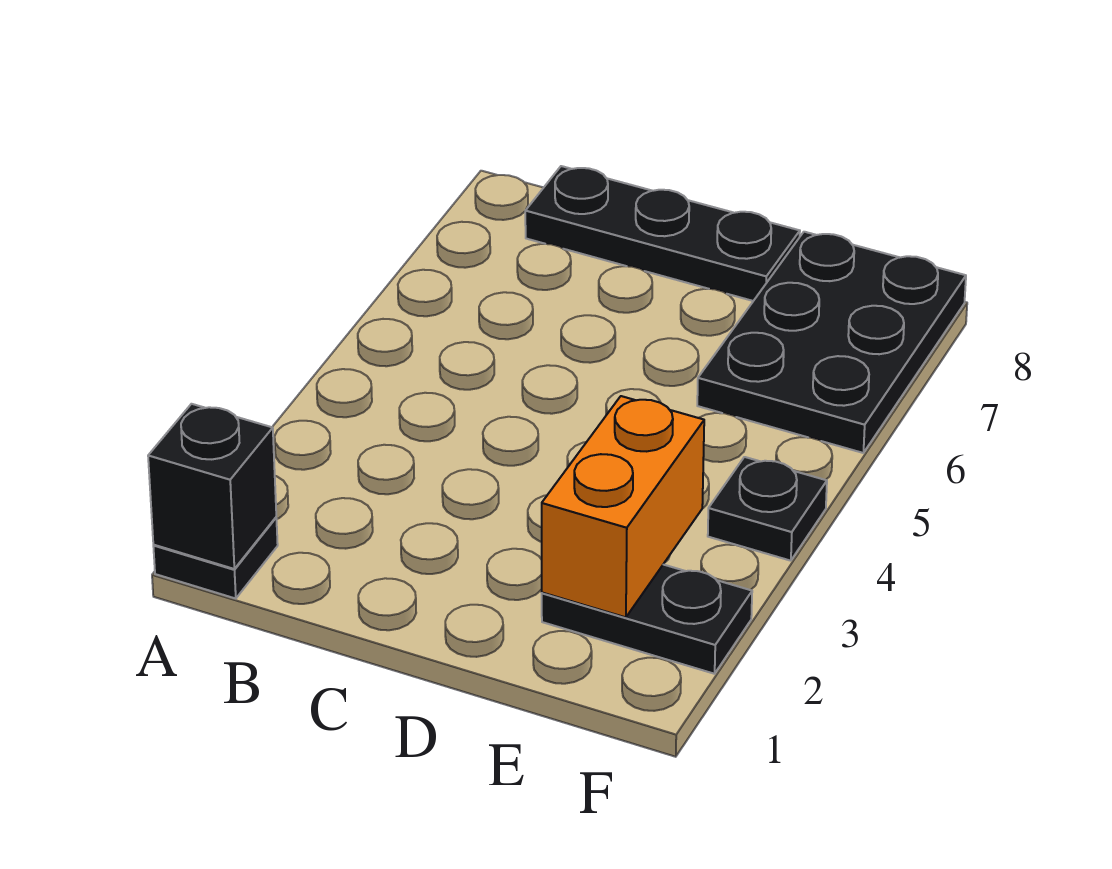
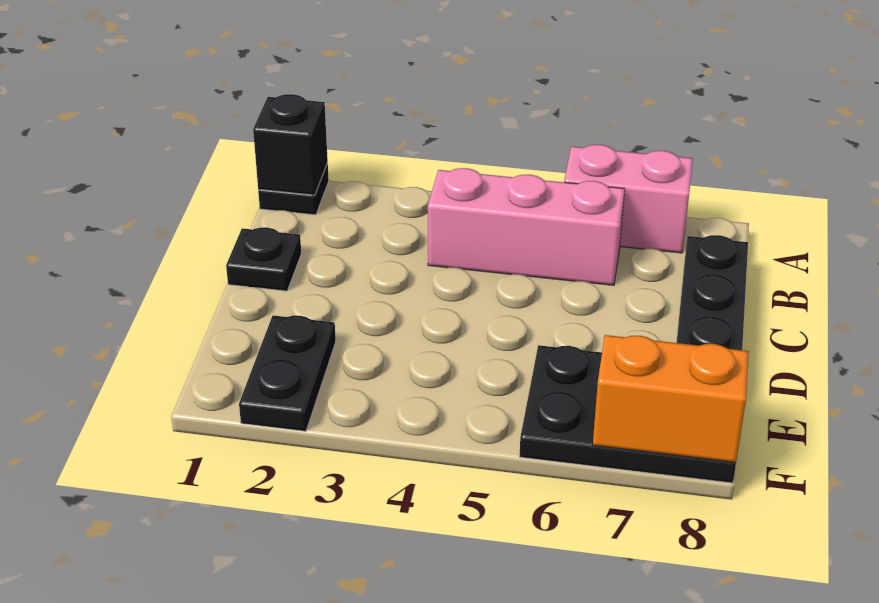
none -> pink brick A6:A7 level 1
none -> pink brick B4:B6 level 1
orange brick E2:E3 level 2 -> orange brick F7:F8 level 2
black plate F4 level 1 -> black plate C1 level 1

